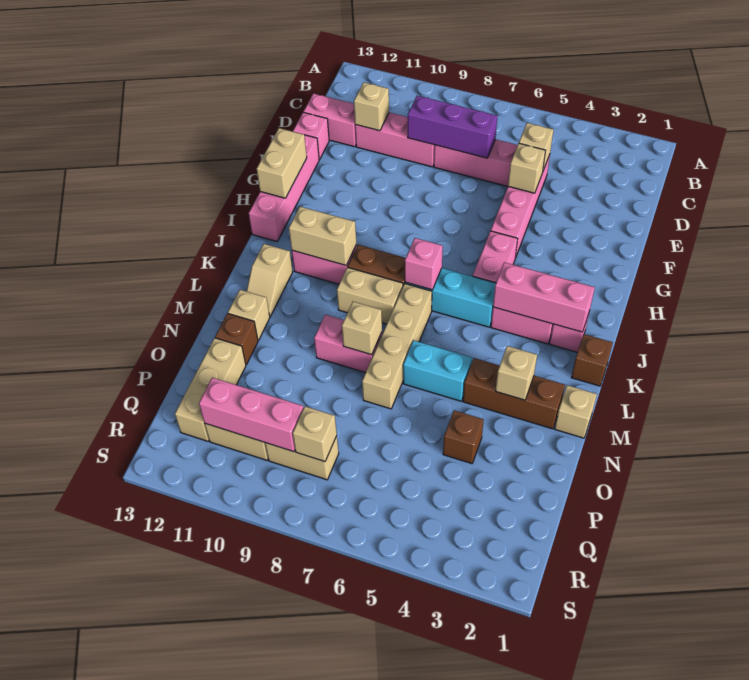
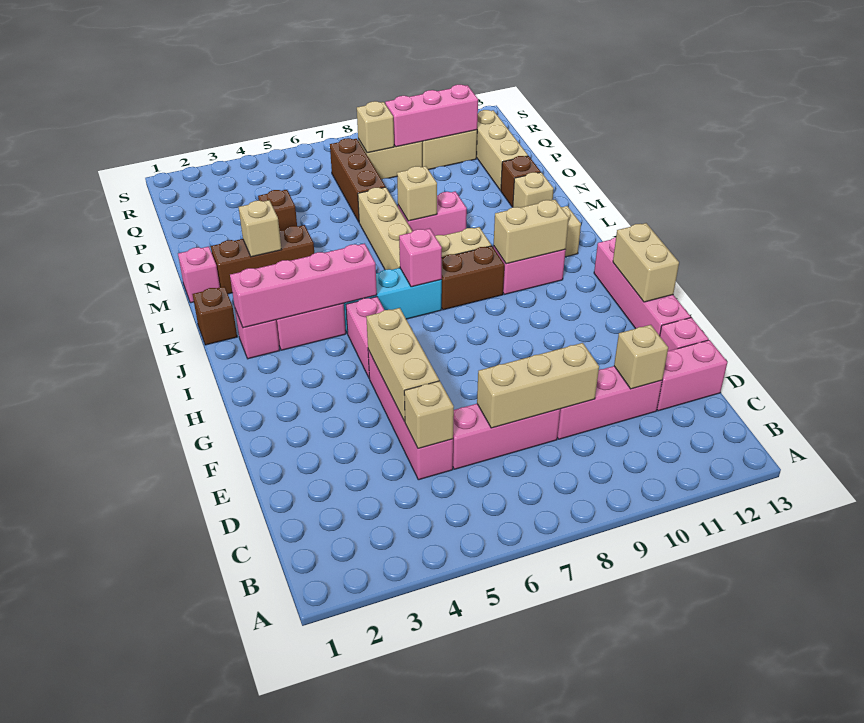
purple brick D7:D9 level 2 -> tan brick D7:D9 level 2
tan brick E5 level 2 -> tan brick E5:G5 level 2
pink brick J2:J4 level 2 -> pink brick J2:J5 level 2
tan brick M1 level 1 -> pink brick M1 level 1
cyan brick M5:M6 level 1 -> none
none -> brown brick O7:Q7 level 1

